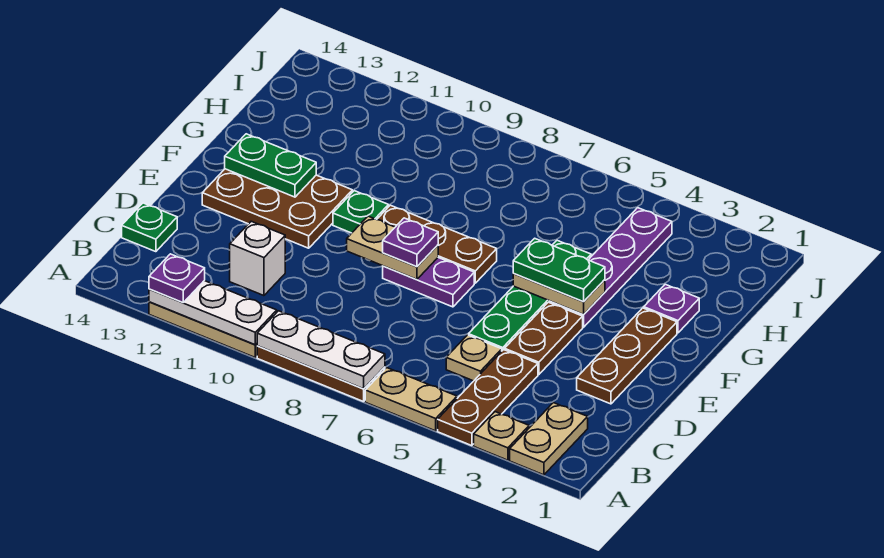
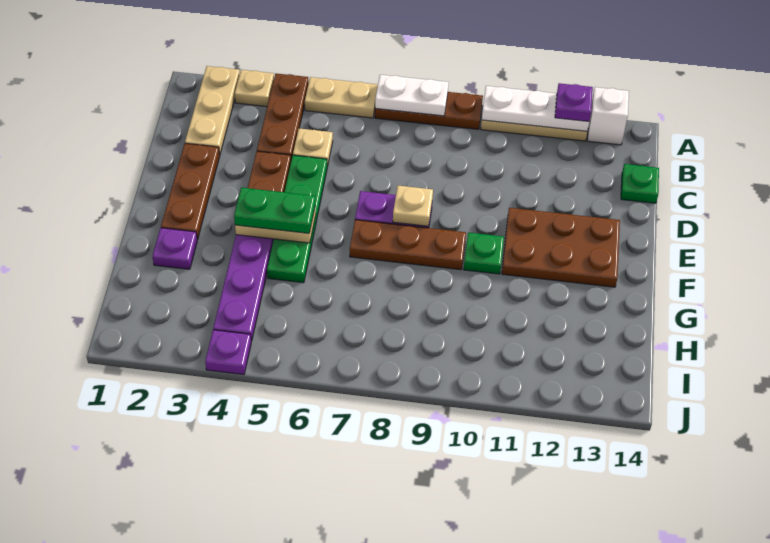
tan plate A2:B2 level 1 -> tan plate A2:C2 level 1
white plate A7:A9 level 2 -> white plate A7:A8 level 2
white brick C11 level 1 -> white brick A13 level 1
tan plate E8:E9 level 2 -> tan plate E8 level 2
purple plate E8 level 3 -> purple plate J4 level 1
green plate F12:F13 level 2 -> none

